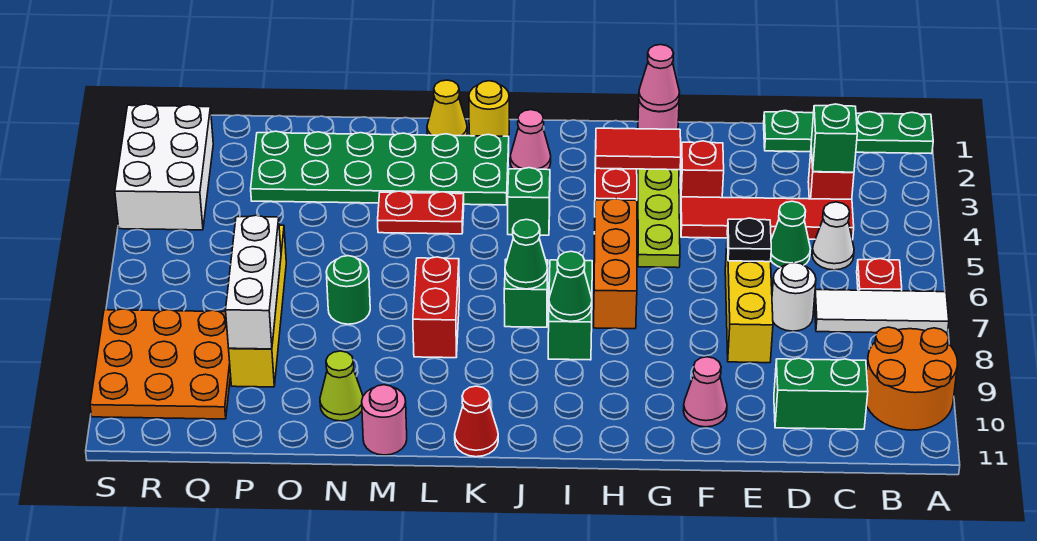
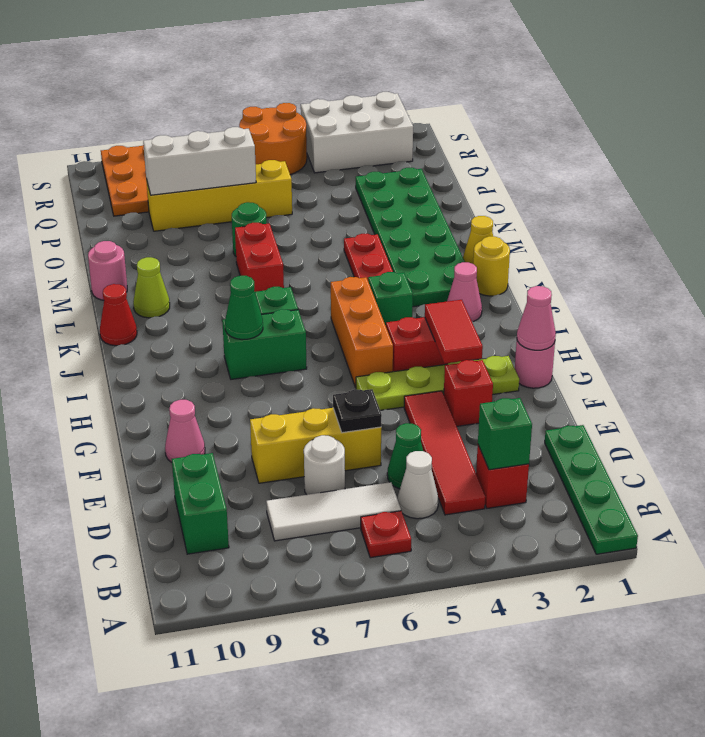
white tile A7:C7 level 1 -> white tile C6:C8 level 1
orange round brick A9:B10 level 1 -> orange round brick R5:S6 level 1
orange brick H5:H7 level 1 -> orange brick H5:J5 level 1
green cone J7 level 2 -> none
red brick L7:L8 level 1 -> red brick L7:M7 level 1
lime cone N10 level 1 -> lime cone L10 level 1

